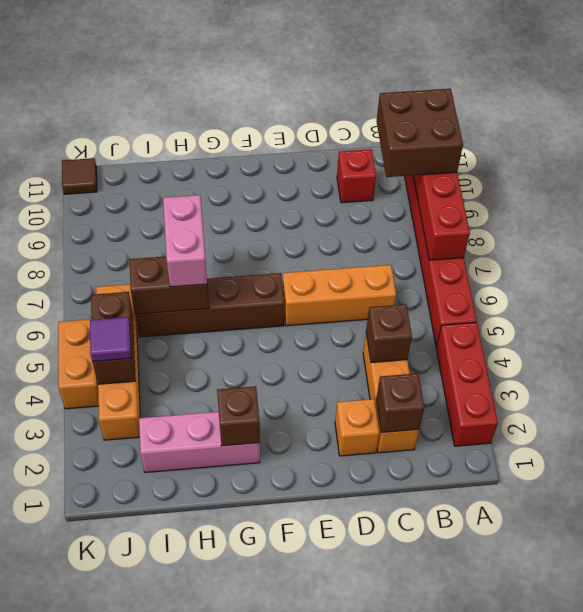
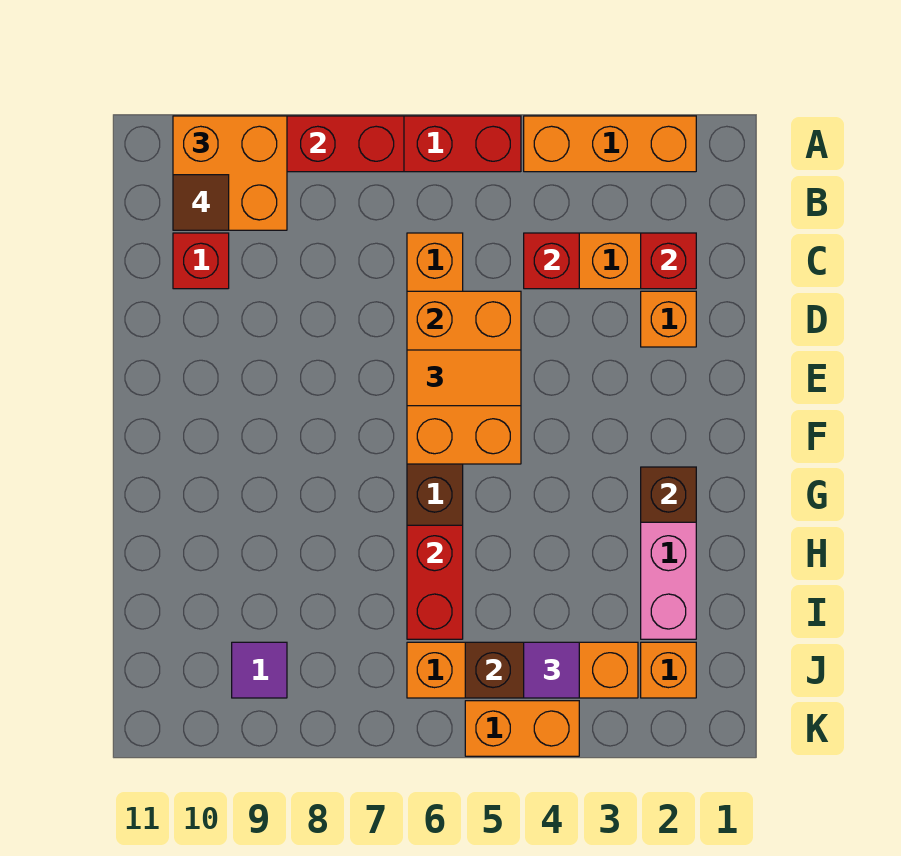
red brick A2:A4 level 1 -> orange brick A2:A4 level 1
brown brick A9:B10 level 3 -> orange brick A9:B10 level 3
brown brick C2 level 2 -> red brick C2 level 2
brown brick C4 level 2 -> red brick C4 level 2
none -> orange brick D5:F6 level 2
none -> orange tile E5:E6 level 3
brown brick H6:I6 level 2 -> red brick H6:I6 level 2
pink brick H6:H7 level 3 -> none
none -> orange brick J2 level 1
none -> purple tile J9 level 1
brown tile K11 level 1 -> brown tile B10 level 4

